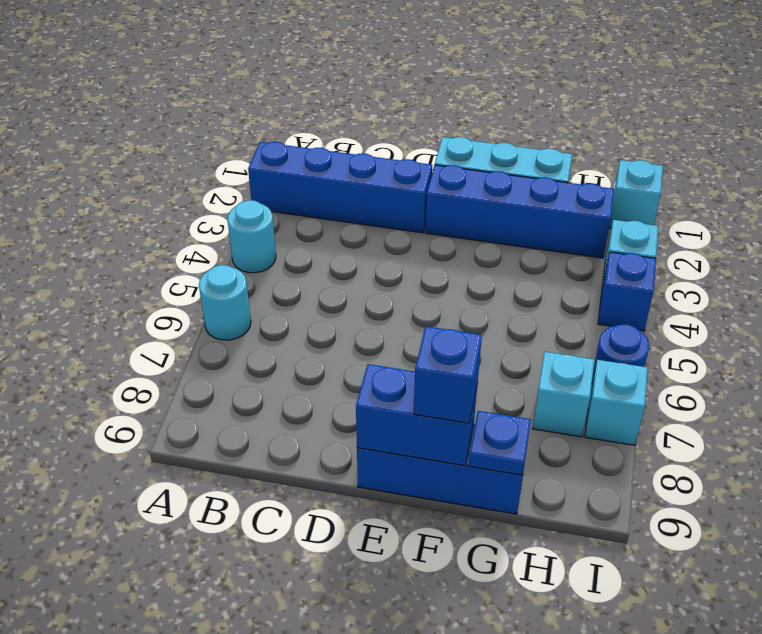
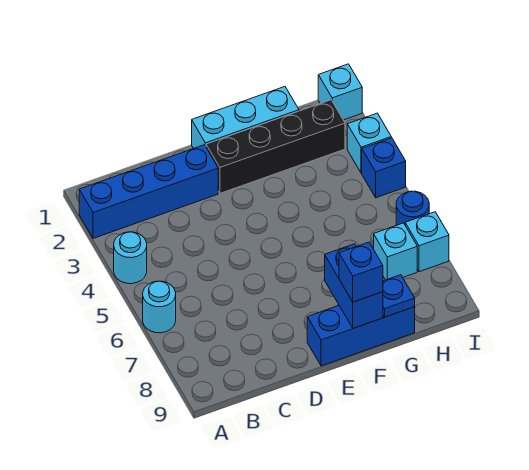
blue brick E2:H2 level 1 -> black brick E2:H2 level 1
blue brick E9:F9 level 2 -> blue brick F8:F9 level 2

